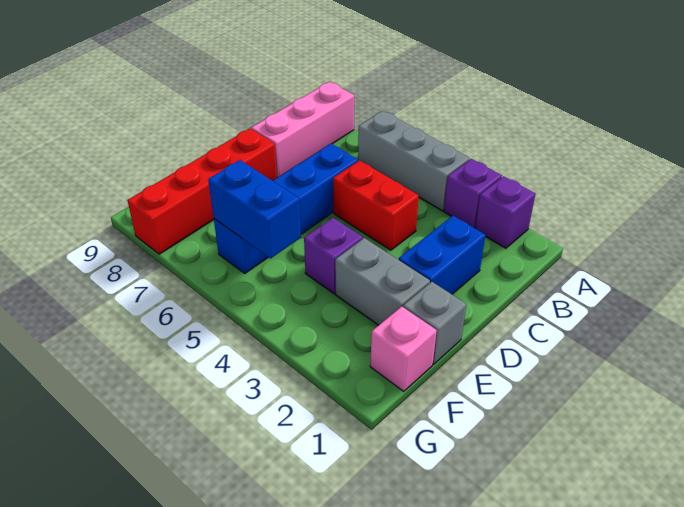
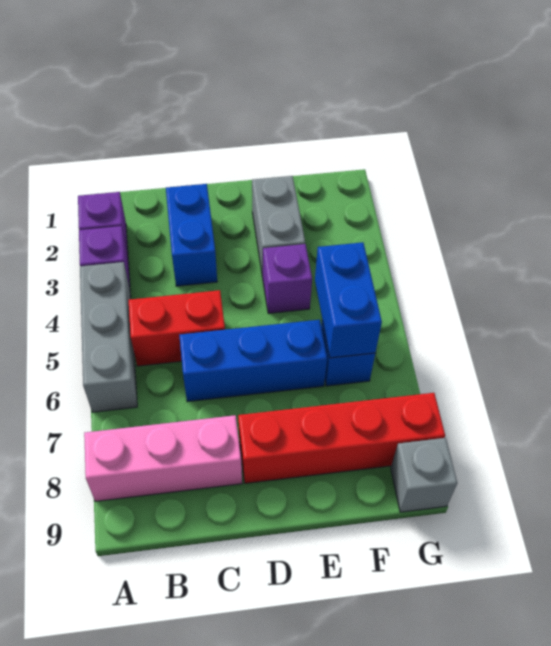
blue brick C2:D2 level 1 -> blue brick C2:C3 level 1
red brick C4:C5 level 1 -> red brick B5:C5 level 1
grey brick E1 level 1 -> grey brick G9 level 1
pink brick F1 level 1 -> none

